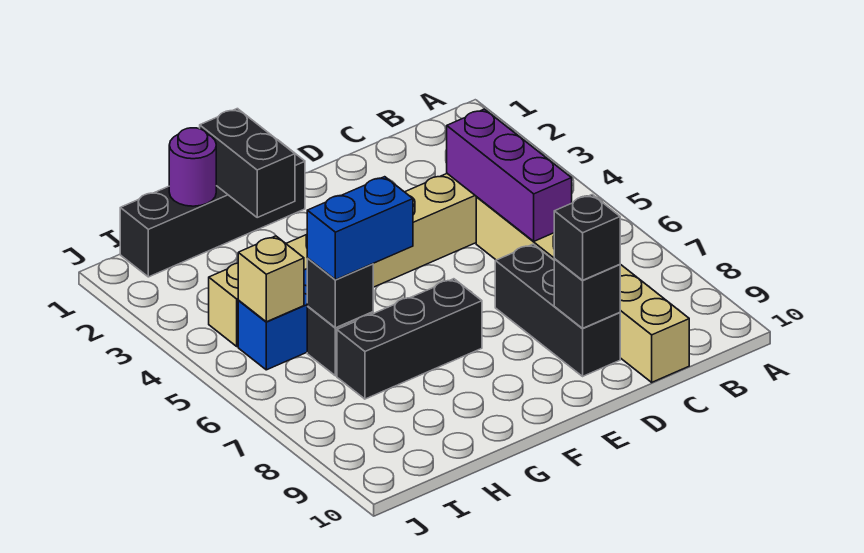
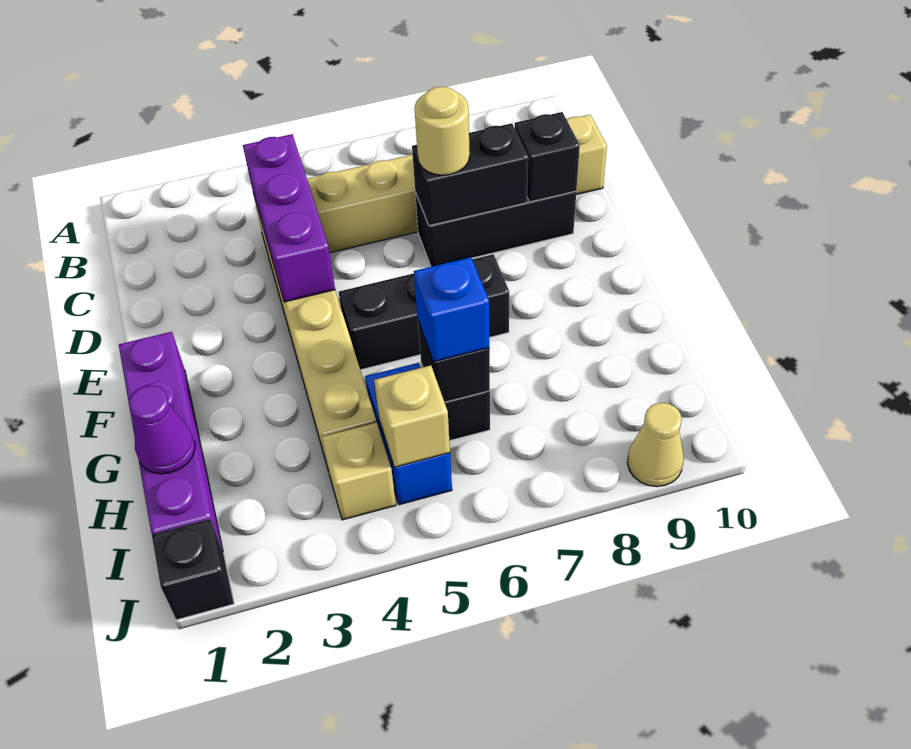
purple brick C4:C6 level 2 -> purple brick C4:E4 level 2
none -> tan round brick D7 level 3
black brick D9 level 3 -> black brick J1 level 1
black brick F1:I1 level 1 -> purple brick F1:I1 level 1
black brick F7:H7 level 1 -> black brick F5:F7 level 1
black brick G1:G2 level 2 -> black brick D7:D8 level 2
blue brick G6:H6 level 3 -> blue brick H6 level 3
purple round brick H1 level 2 -> purple cone H1 level 2
none -> tan cone J9 level 1

